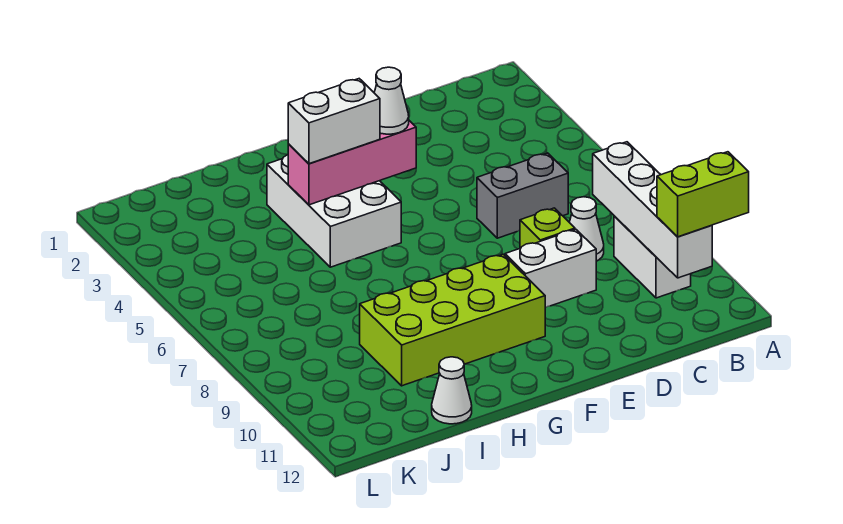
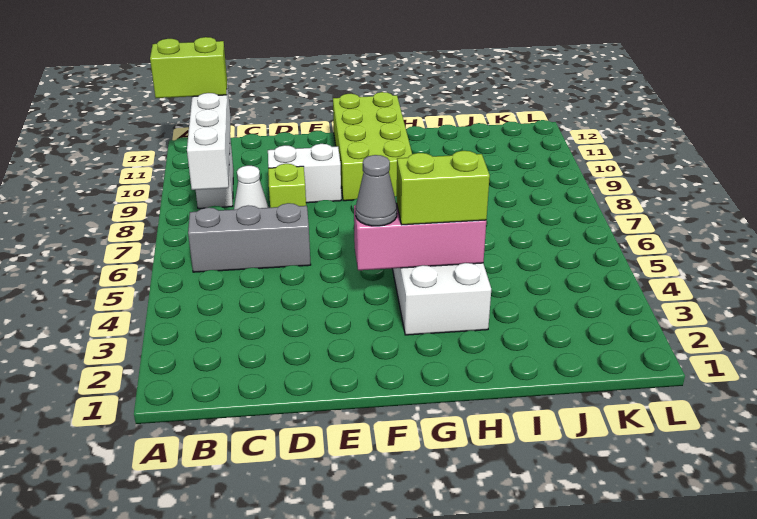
grey brick C6:D6 level 1 -> grey brick B6:D6 level 1
white cone F4 level 3 -> grey cone F4 level 3
lime brick F9:I10 level 1 -> lime brick F9:G12 level 1
white brick G4:H4 level 3 -> lime brick G4:H4 level 3
white cone I12 level 1 -> none

